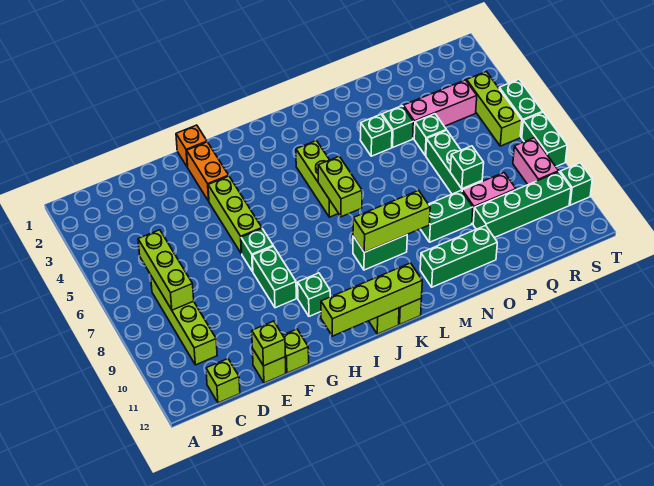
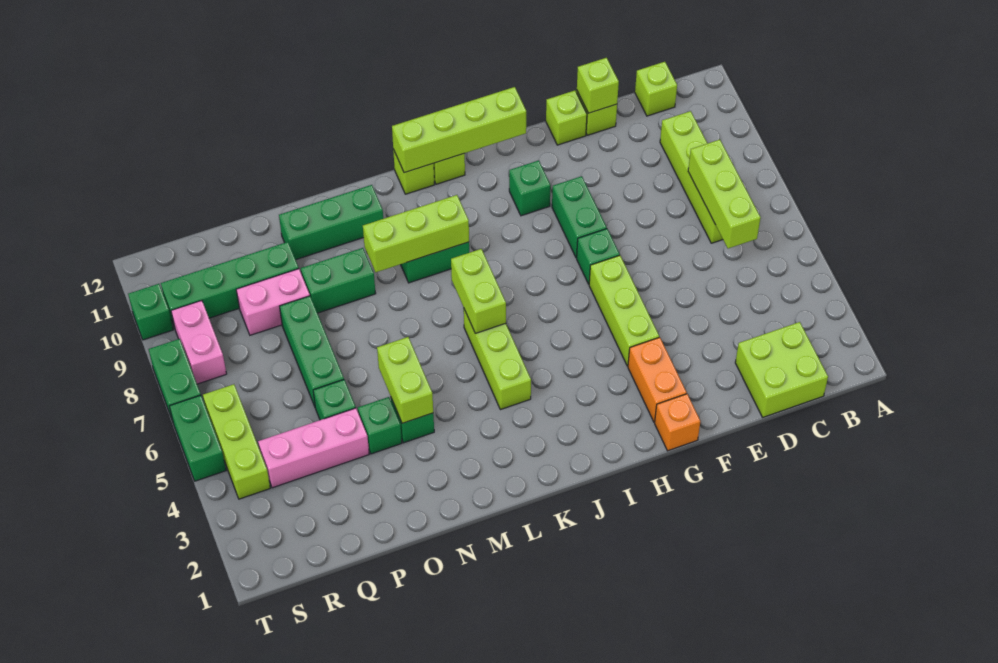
none -> lime brick C1:D2 level 1
none -> lime brick N4:N5 level 2
green brick P8 level 2 -> none

